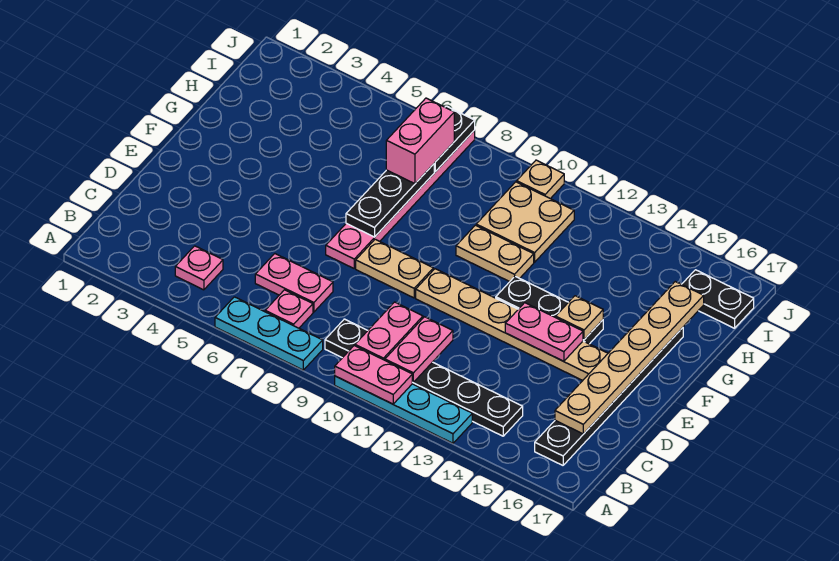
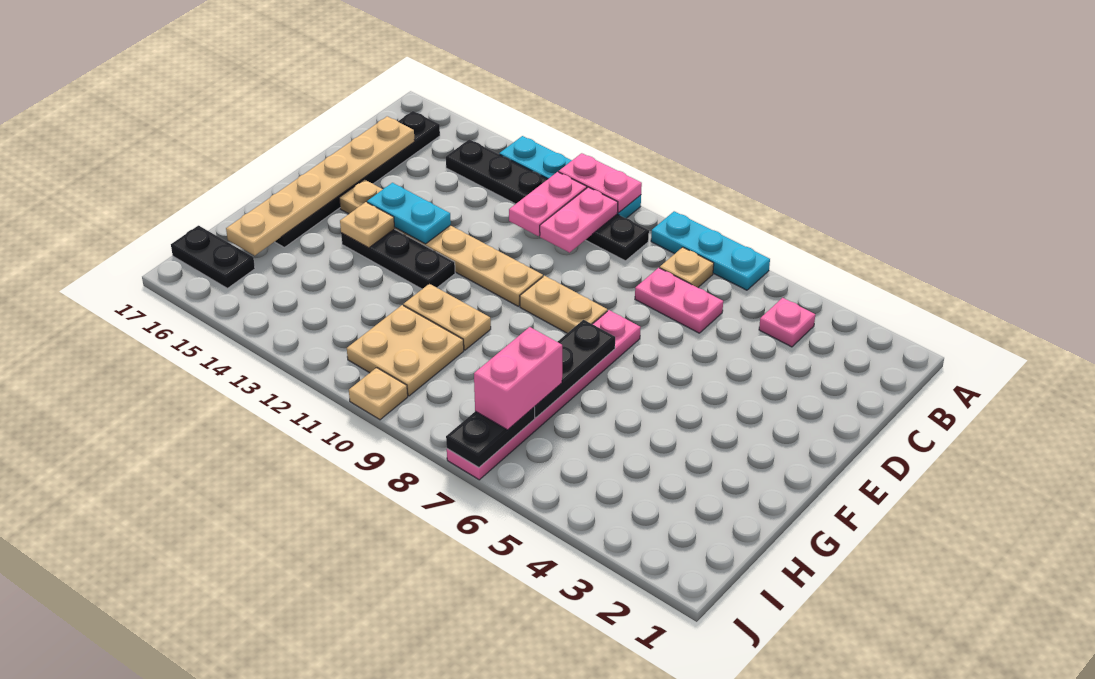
pink plate B7 level 1 -> tan plate B7 level 1
pink plate E13:E14 level 2 -> cyan plate E13:E14 level 2

